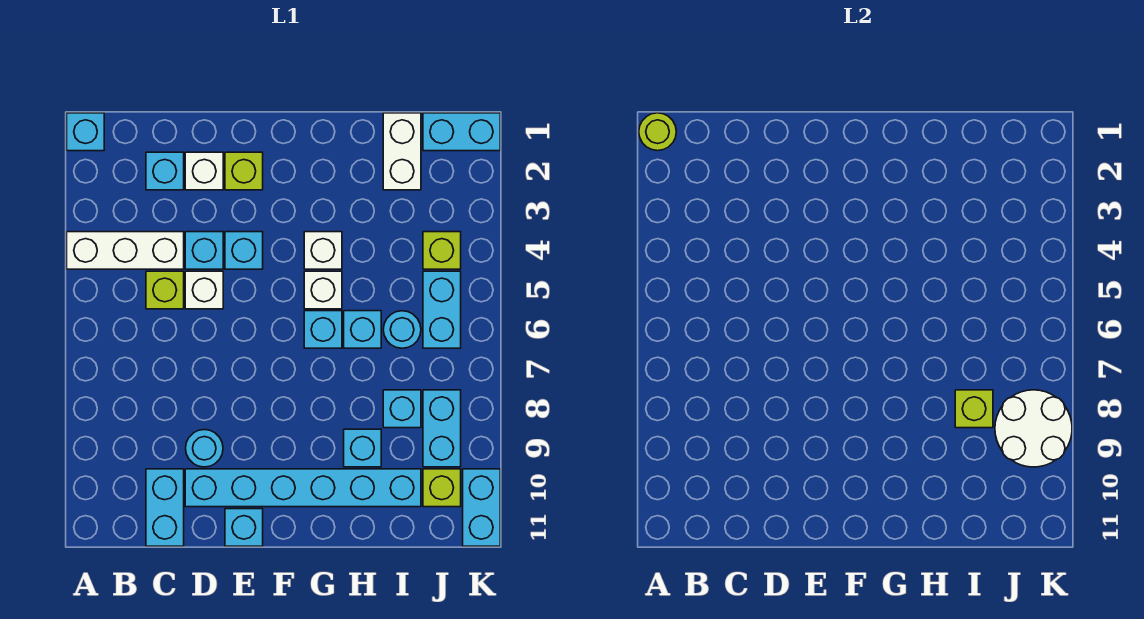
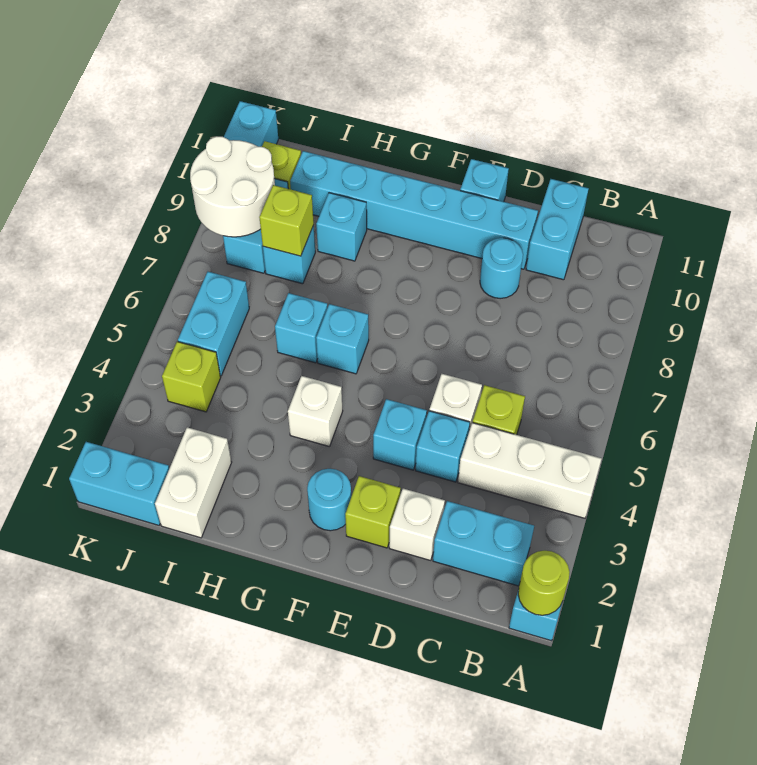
cyan brick C2 level 1 -> cyan brick B2:C2 level 1
white brick G5 level 1 -> none
cyan round brick I6 level 1 -> cyan round brick F2 level 1

